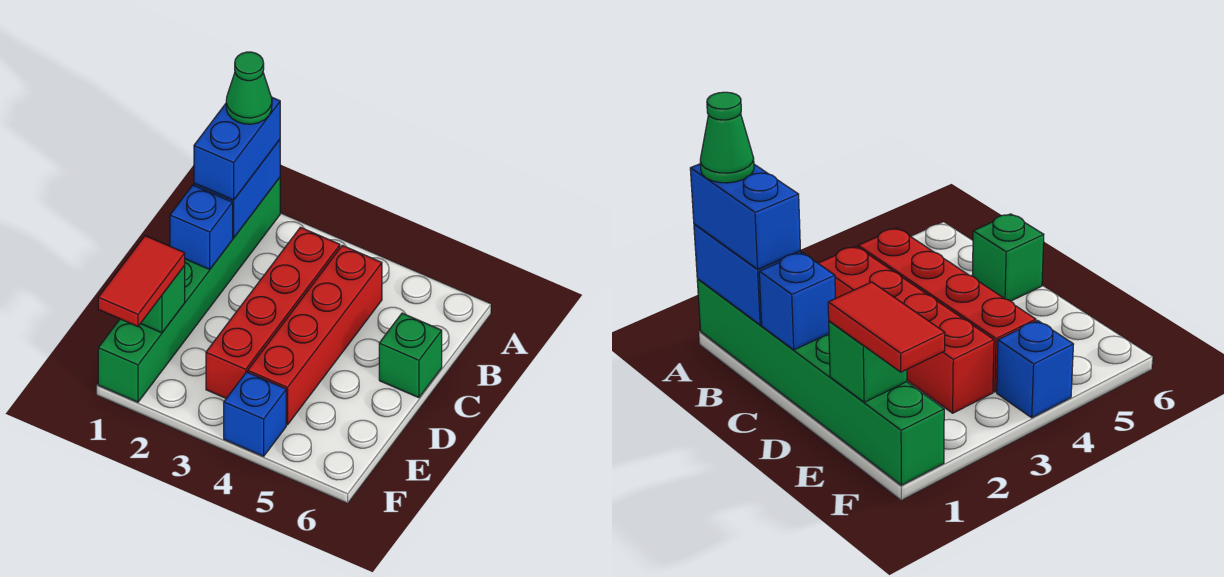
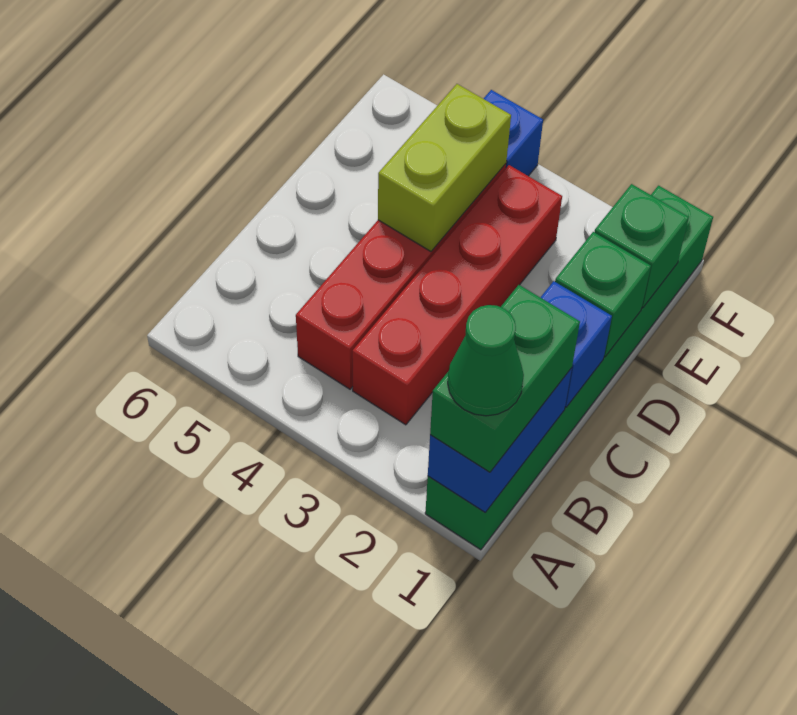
blue brick A1:B1 level 3 -> green brick A1:B1 level 3
green brick C6 level 1 -> green brick D1 level 2
none -> lime brick D4:E4 level 2
red tile E1:F1 level 3 -> none

